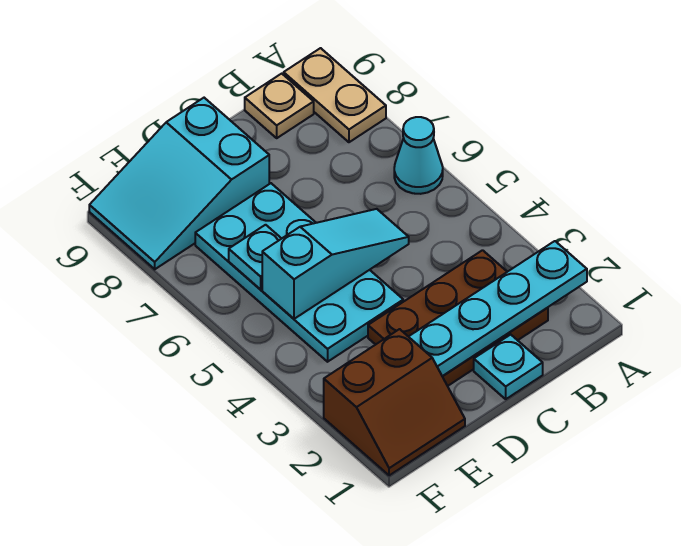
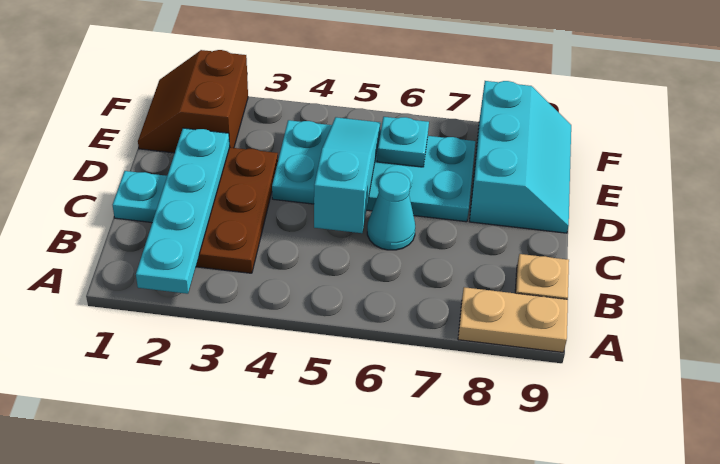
cyan cone A6 level 1 -> cyan cone C6 level 1
cyan slope C5:E5 level 2 top E -> cyan slope C5:E5 level 2 top C
cyan slope D8:F9 level 1 top D -> cyan slope D8:F9 level 1 top 8

